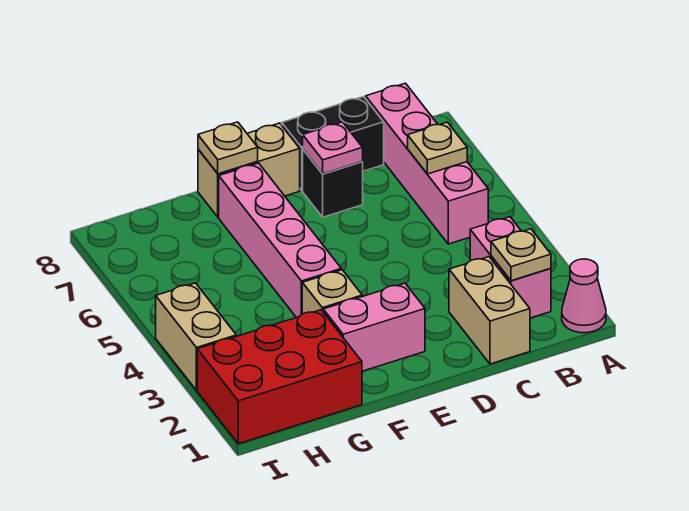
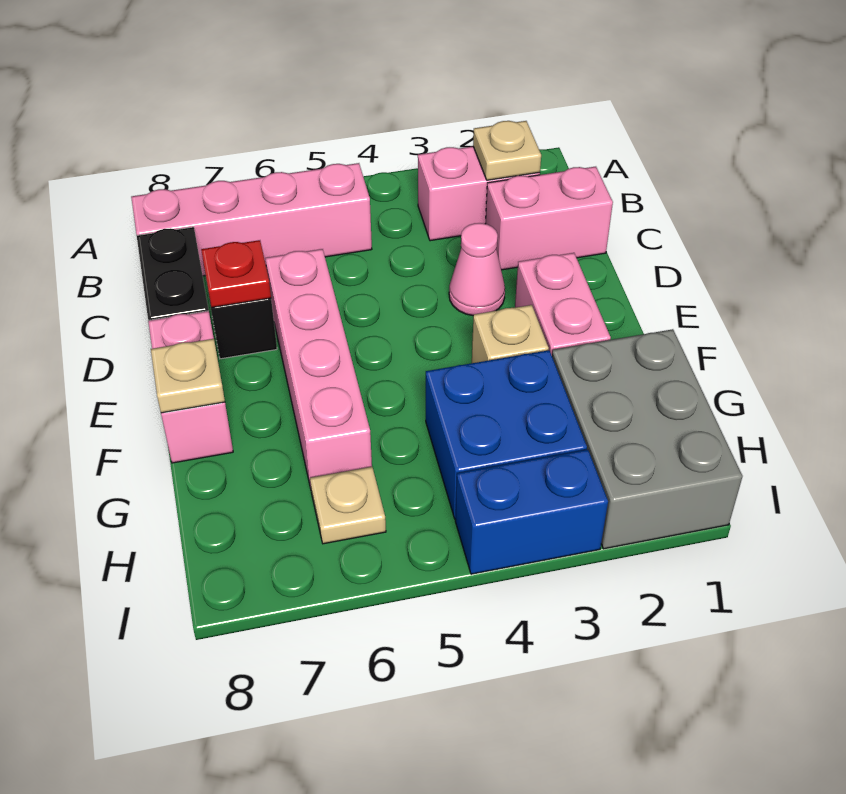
pink cone A1 level 1 -> pink cone D3 level 1
tan plate B6 level 2 -> tan plate H6 level 1
tan brick C1:C2 level 1 -> pink brick C1:C2 level 1
pink plate D7 level 2 -> red plate D7 level 2
tan brick E8:F8 level 1 -> pink brick E8:F8 level 1
pink brick F4:F7 level 1 -> pink brick D6:G6 level 1
red brick G1:I2 level 1 -> grey brick G1:I2 level 1
none -> blue brick G3:H4 level 1
tan brick I3:I4 level 1 -> blue brick I3:I4 level 1

